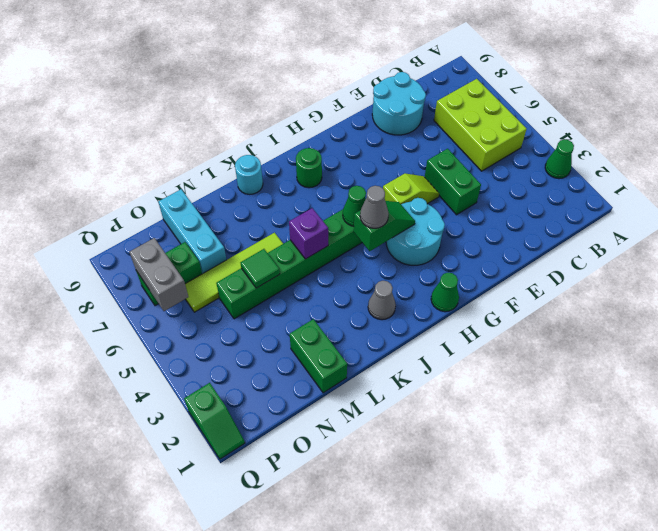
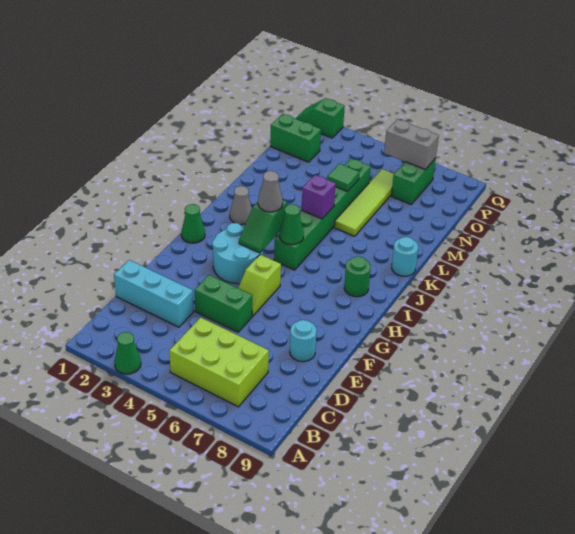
cyan round brick D8:E9 level 1 -> cyan round brick E8 level 1
green brick M1:M2 level 1 -> green brick O1:O2 level 1
cyan brick N7:N9 level 1 -> cyan brick D1:D3 level 1

